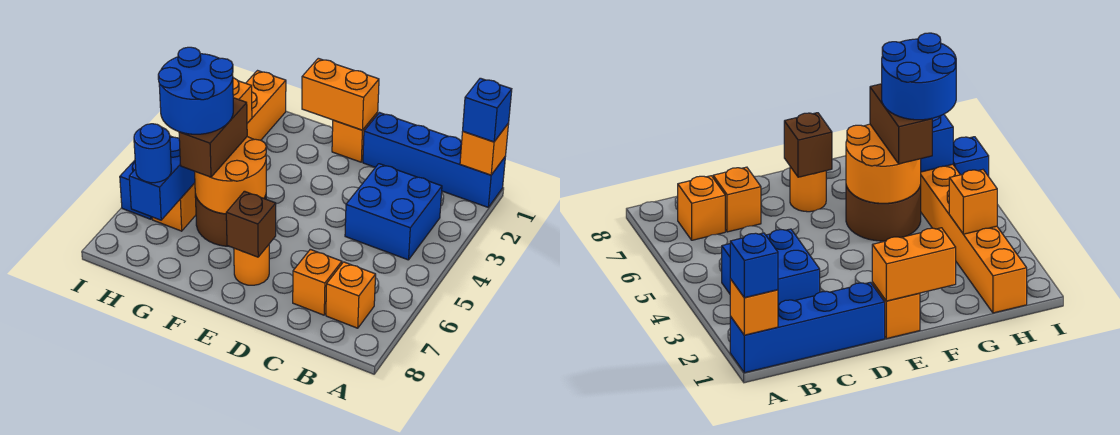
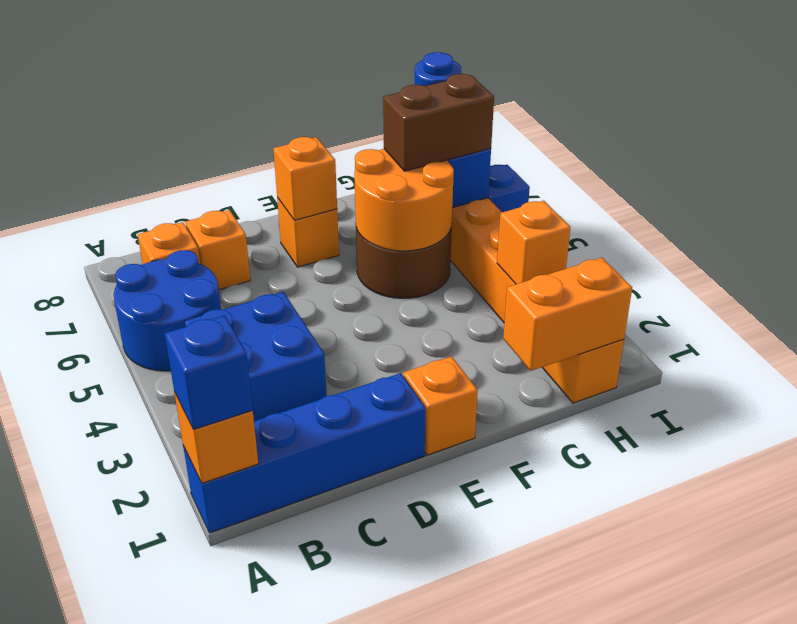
orange brick E1:F1 level 2 -> orange brick G1:H1 level 2
orange round brick E7 level 1 -> orange brick E7 level 1
brown brick E7 level 2 -> orange brick E7 level 2
brown brick G5:G6 level 3 -> brown brick G6:H6 level 3
blue round brick G5:H6 level 4 -> blue round brick A5:B6 level 1

